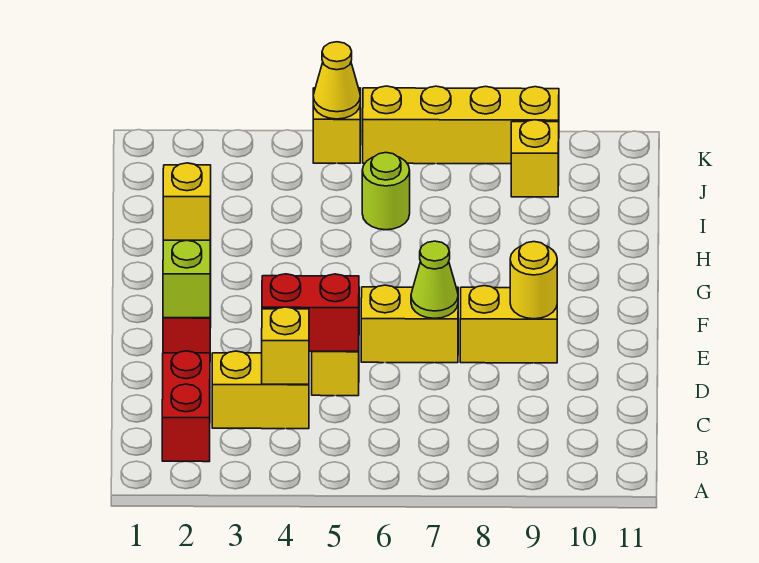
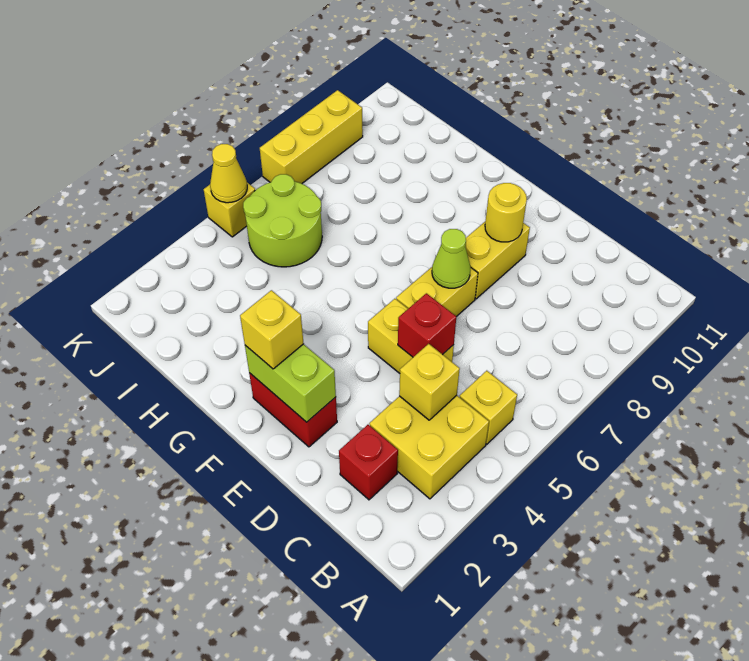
red brick B2:C2 level 1 -> red brick C2 level 1
yellow brick C3:C4 level 1 -> yellow brick B3:C4 level 1
red brick D4:D5 level 2 -> red brick D5 level 2
lime round brick I6 level 1 -> lime round brick I5:J6 level 1
yellow brick J9 level 1 -> yellow brick B5 level 1
yellow brick K6:K9 level 1 -> yellow brick K7:K9 level 1

